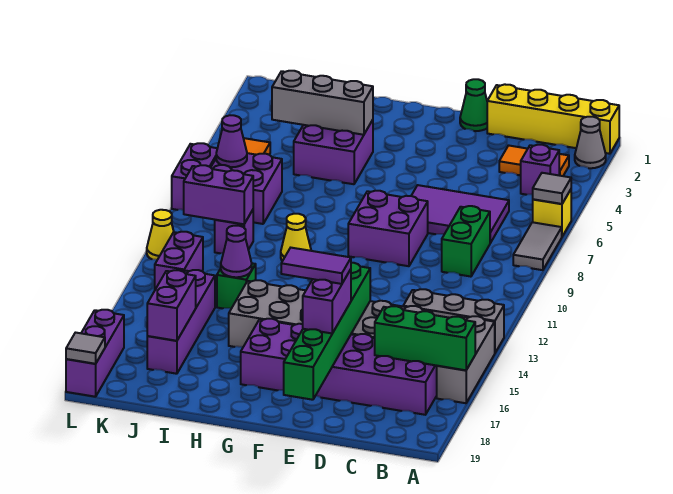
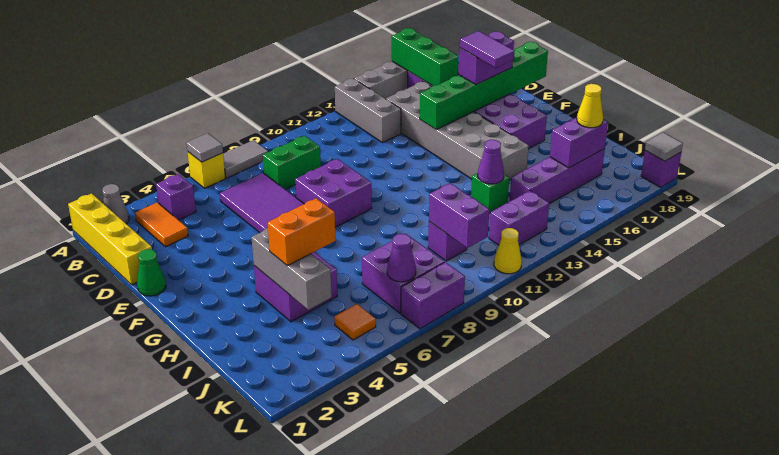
yellow cone H10 level 1 -> yellow cone J17 level 3
none -> orange brick I4:I5 level 3
purple brick L17:L19 level 1 -> purple brick L19 level 1

